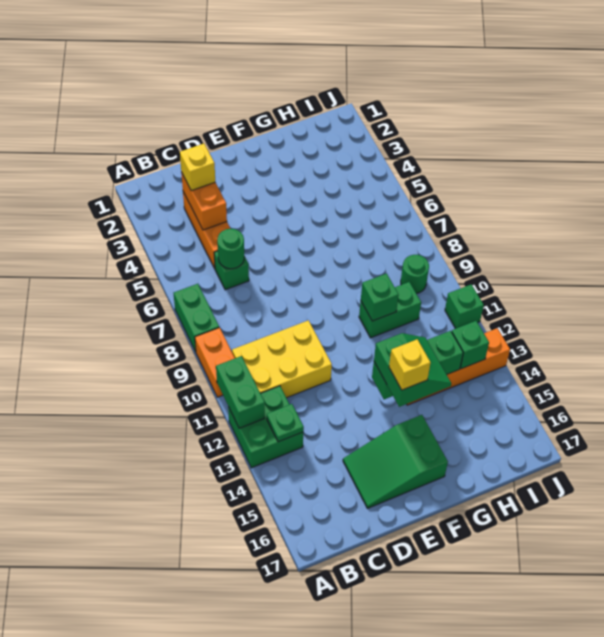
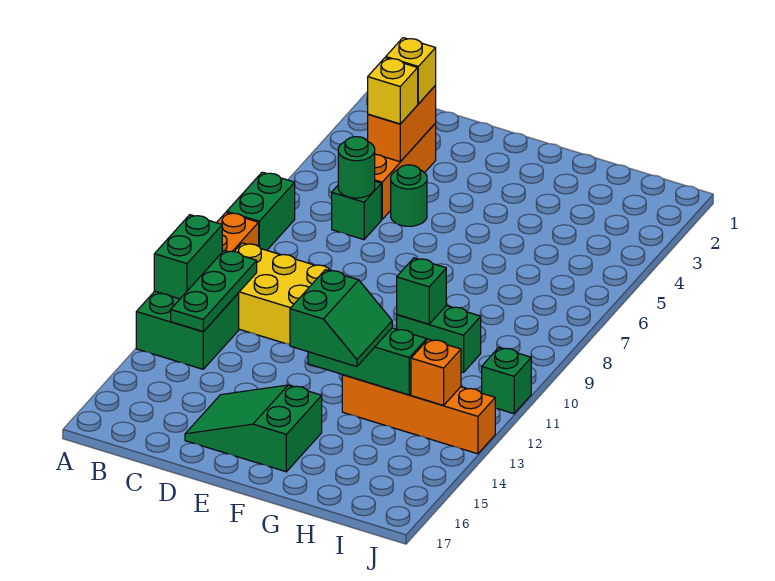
green plate B13 level 2 -> green plate B11:B13 level 2
yellow brick F14 level 4 -> yellow brick C4 level 3
green round brick I9 level 1 -> green round brick D5 level 1
green brick I13 level 2 -> orange brick I13 level 2

